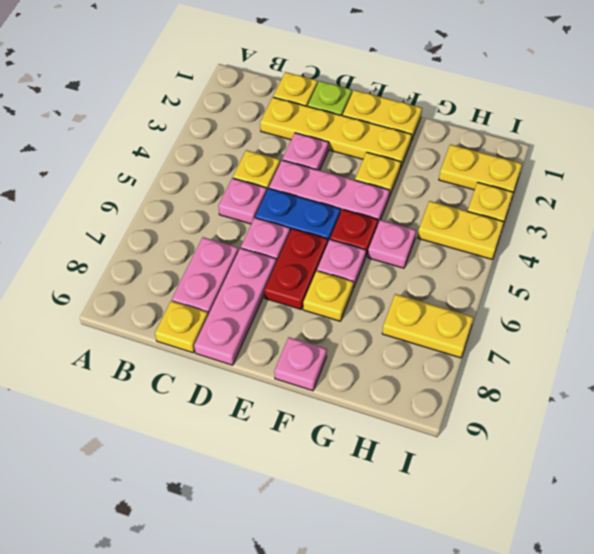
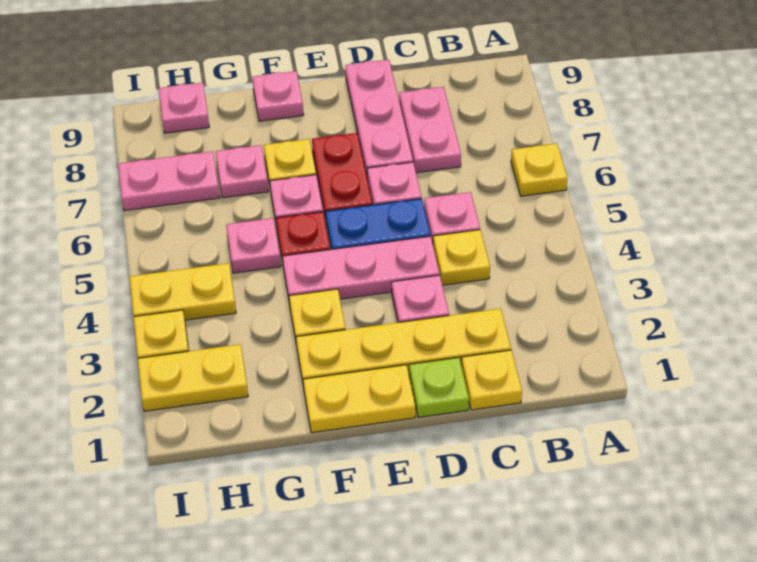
yellow plate C9 level 1 -> yellow plate A6 level 1
none -> pink plate G7 level 1
yellow plate H7:I7 level 1 -> pink plate H7:I7 level 1
none -> pink plate H9 level 1

